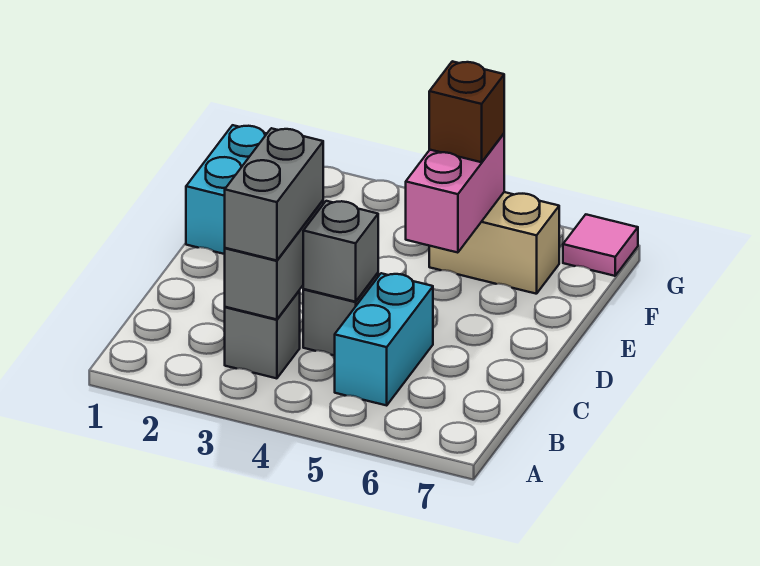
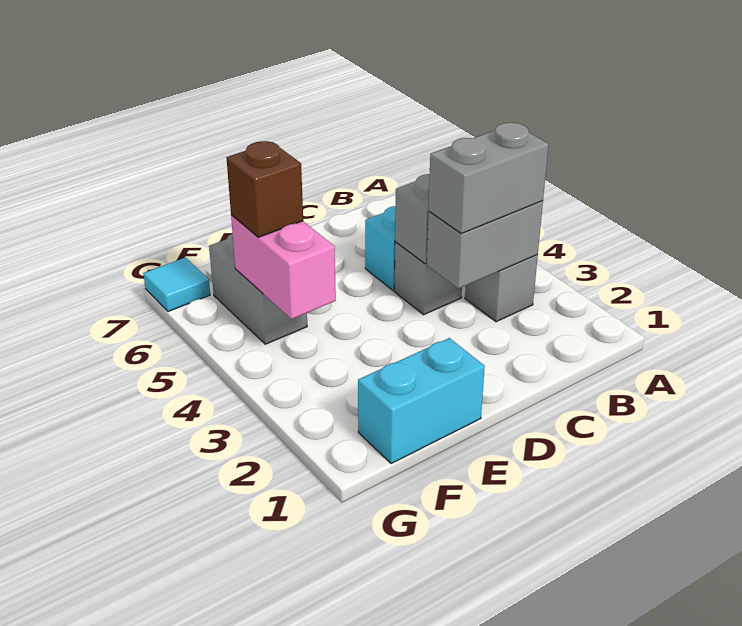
pink brick E5:F5 level 2 -> pink brick F4:F5 level 2
tan brick F5:F6 level 1 -> grey brick F5:F6 level 1
pink tile G7 level 1 -> cyan tile G7 level 1

